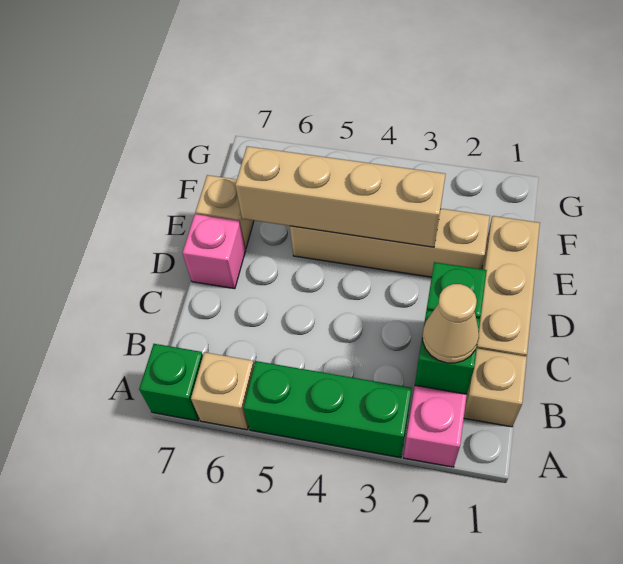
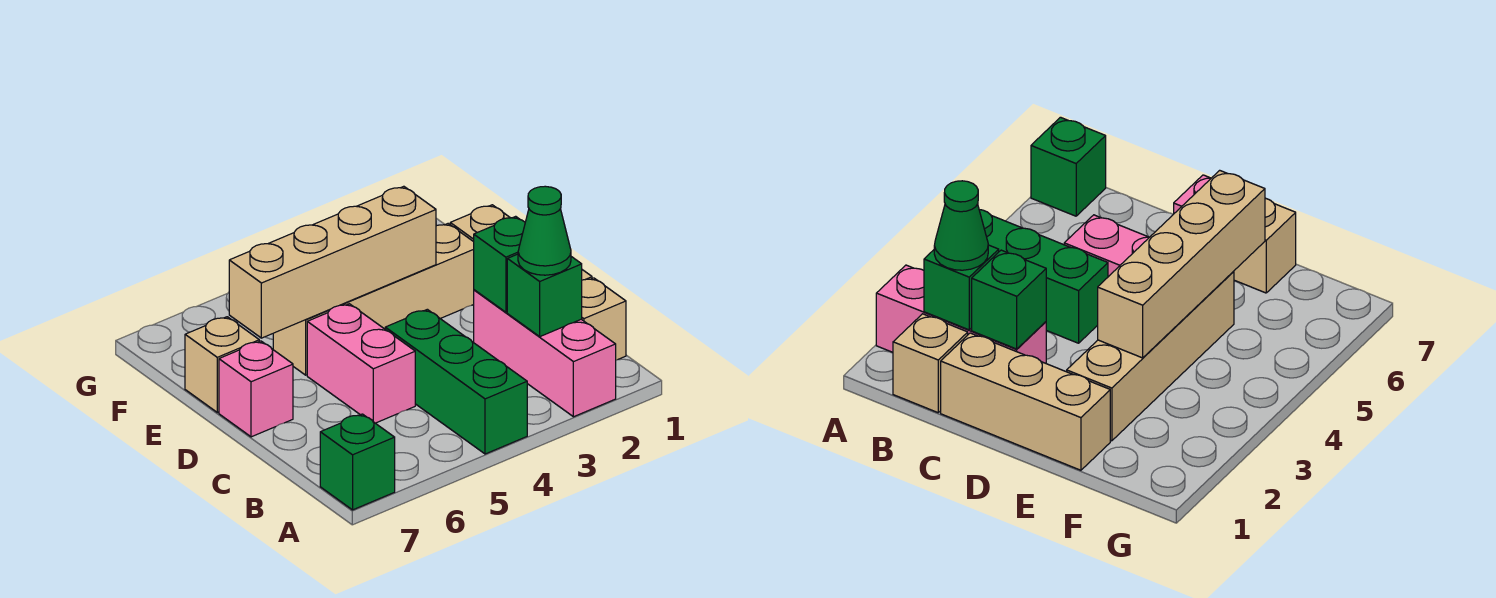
green brick A3:A5 level 1 -> green brick A4:C4 level 1
tan brick A6 level 1 -> none
tan cone B2 level 3 -> green cone B2 level 3
none -> pink brick C5:D5 level 1

